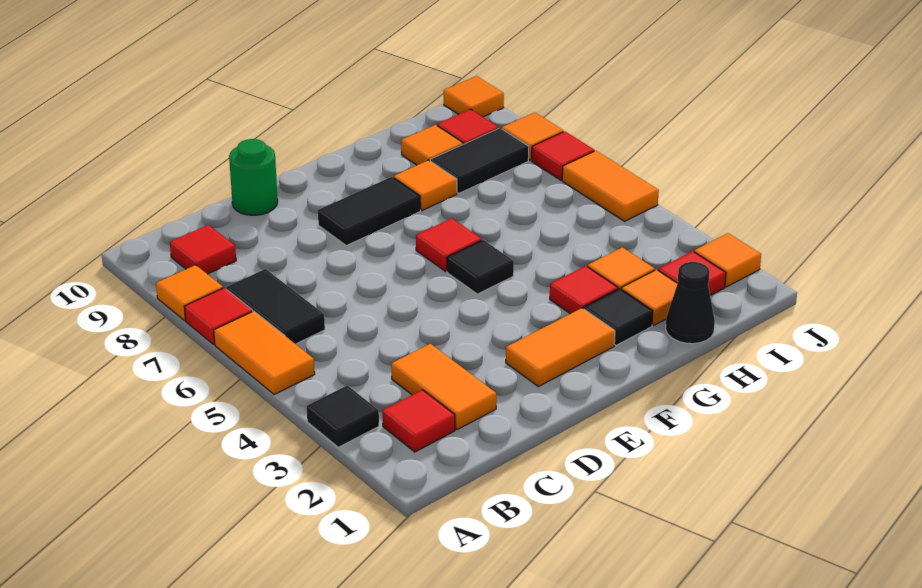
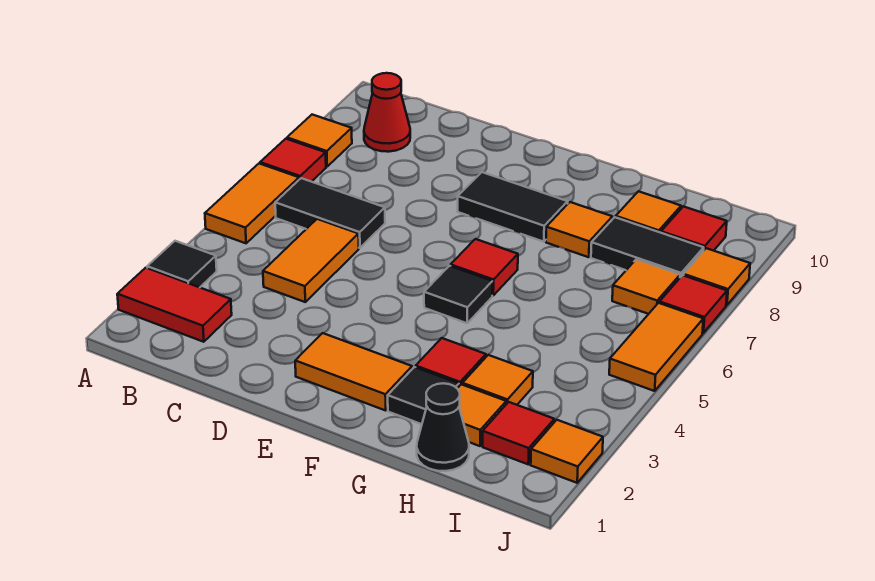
red tile B2 level 1 -> red tile A2:B2 level 1
black tile B6:B7 level 1 -> black tile B6:C6 level 1
red tile B9 level 1 -> red cone B9 level 1
orange tile C2:C3 level 1 -> orange tile C4:C5 level 1
green round brick D10 level 1 -> none
orange tile J10 level 1 -> orange tile I7 level 1

